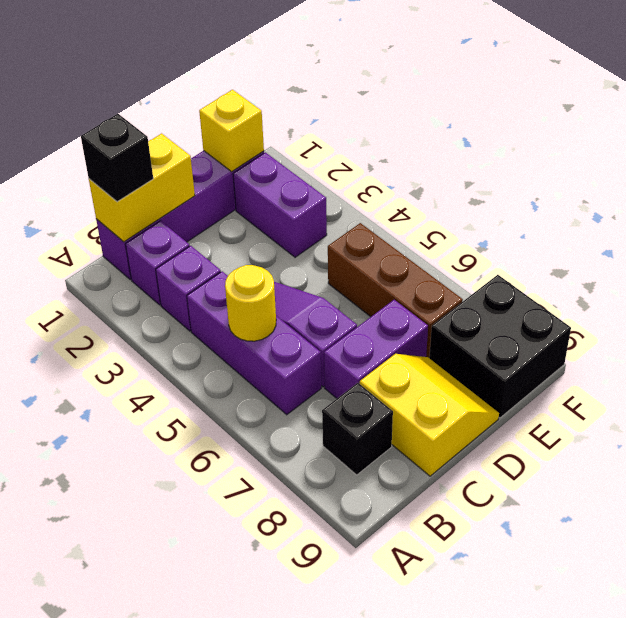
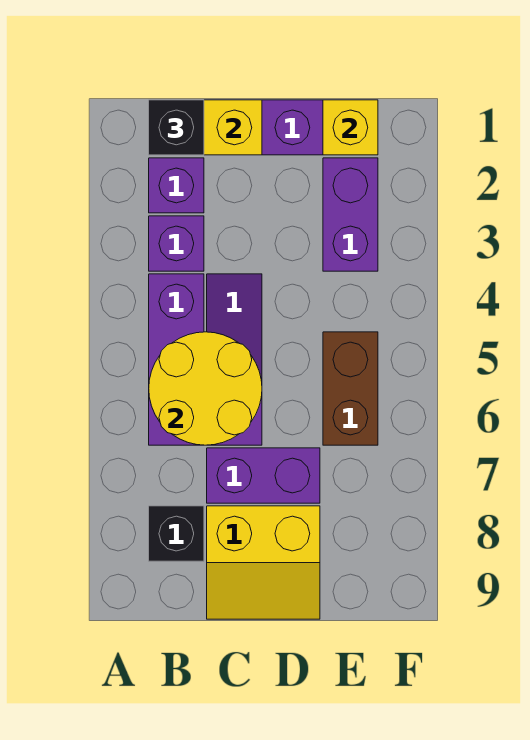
yellow round brick B5 level 2 -> yellow round brick B5:C6 level 2
yellow slope C8:D9 level 1 top C -> yellow slope C8:D9 level 1 top 8
brown brick E5:E7 level 1 -> brown brick E5:E6 level 1
black brick E8:F9 level 1 -> none

